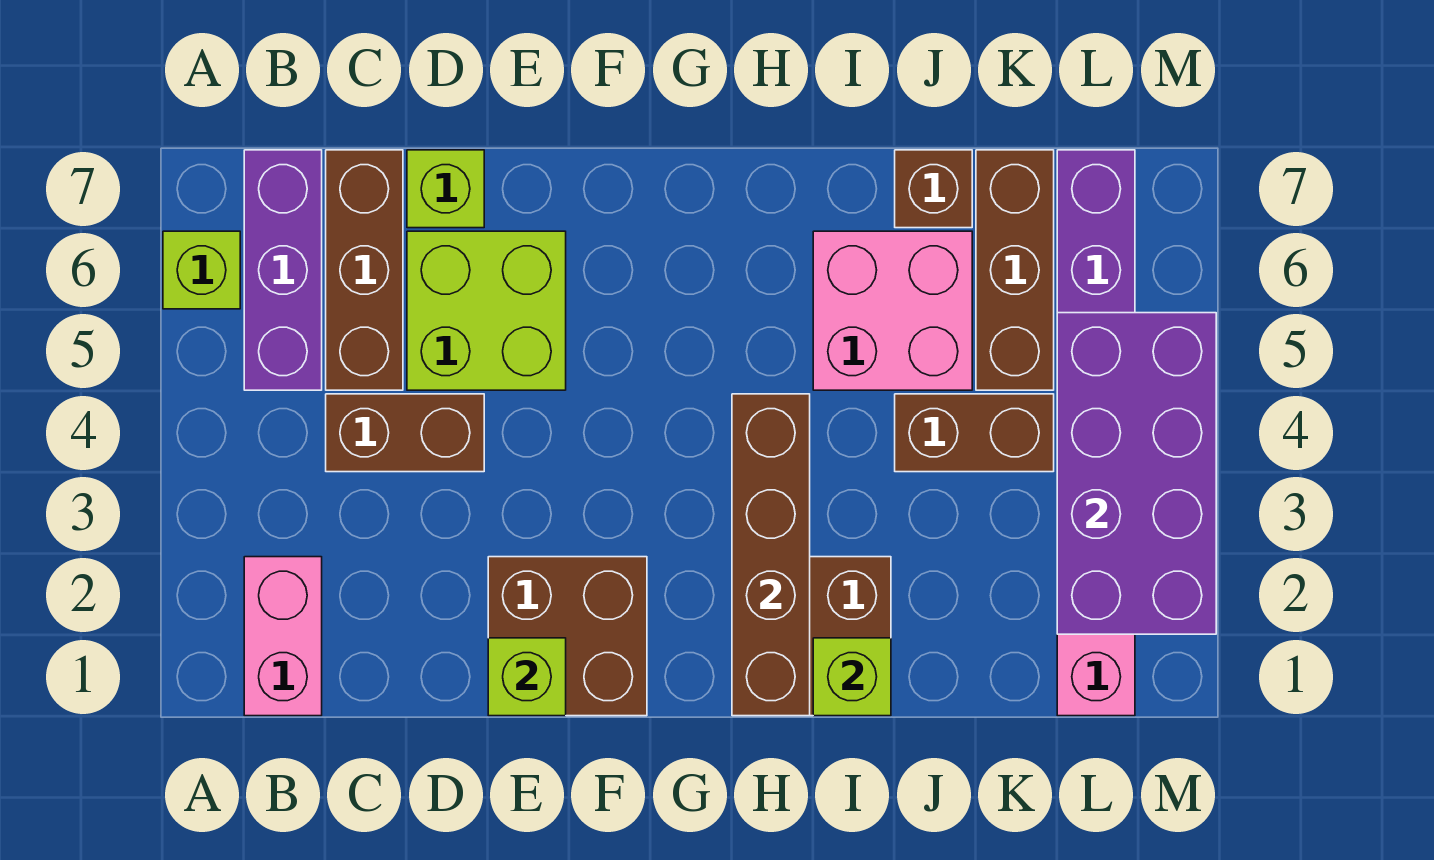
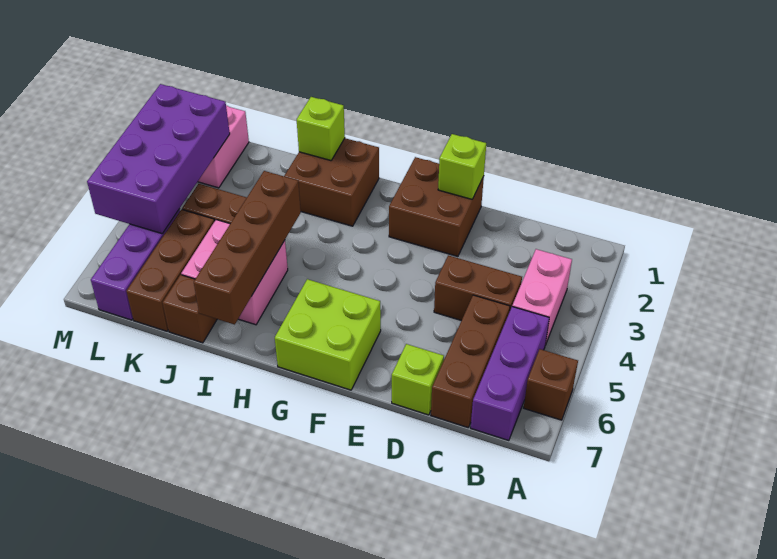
lime brick A6 level 1 -> brown brick A6 level 1
pink brick B1:B2 level 1 -> pink brick B3:B4 level 1
lime brick D5:E6 level 1 -> lime brick F6:G7 level 1
brown brick H1:H4 level 2 -> brown brick I4:I7 level 2

